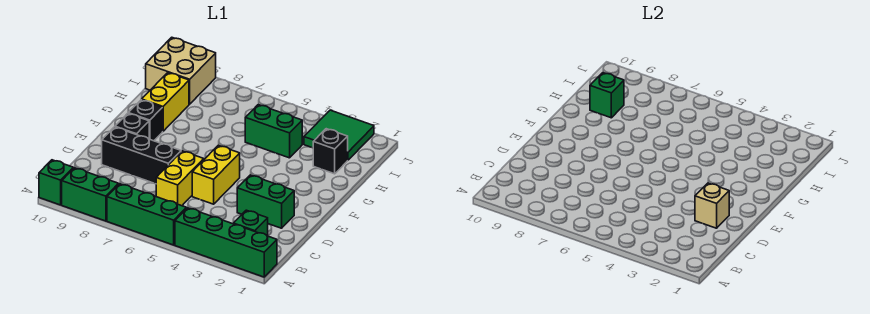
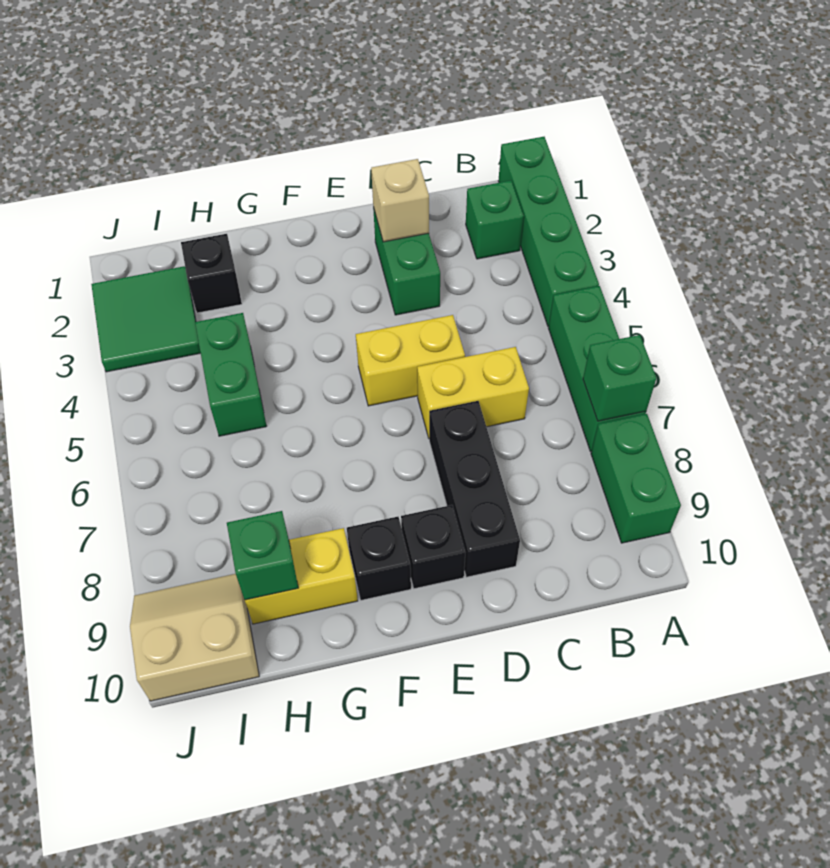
green brick A10 level 1 -> green brick A7 level 2
tan brick I9:J10 level 1 -> tan slope I9:J10 level 1 top 10

